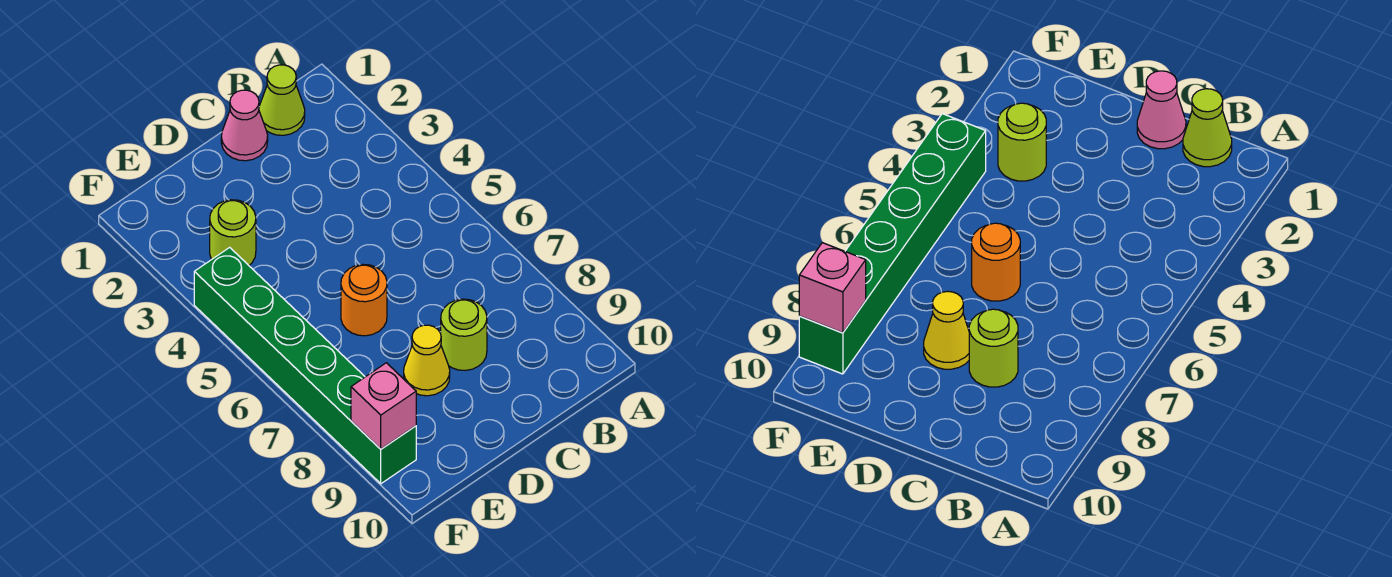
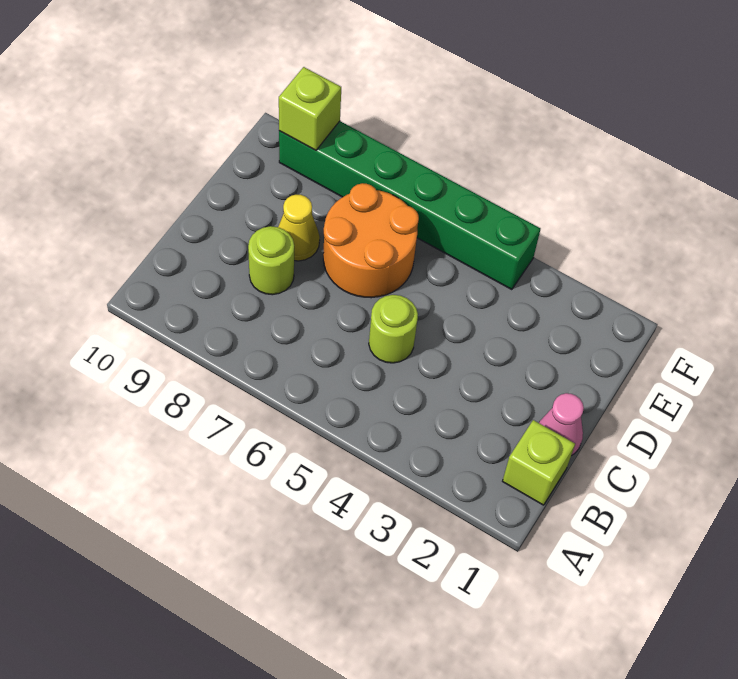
lime cone B1 level 1 -> lime brick B1 level 1
orange round brick D6 level 1 -> orange round brick D6:E7 level 1
lime round brick E3 level 1 -> lime round brick C5 level 1
pink brick F9 level 2 -> lime brick F9 level 2

